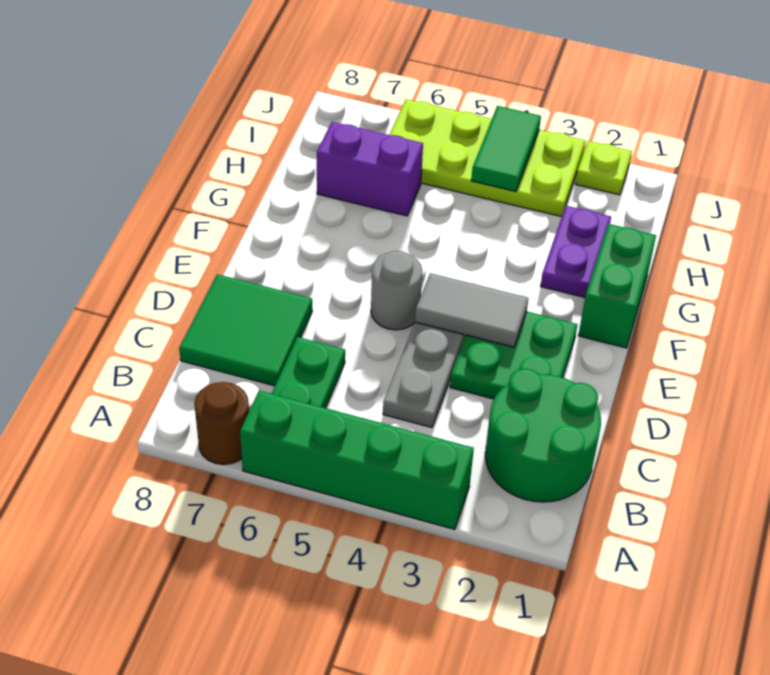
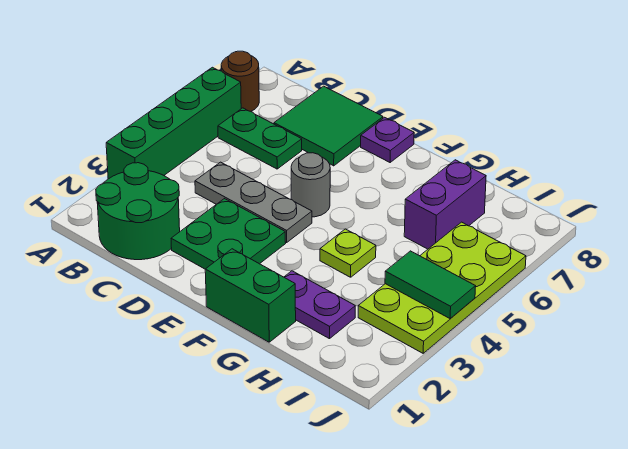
grey tile E3:E4 level 2 -> none
none -> purple plate E8 level 1
lime plate J2 level 1 -> lime plate G4 level 1

